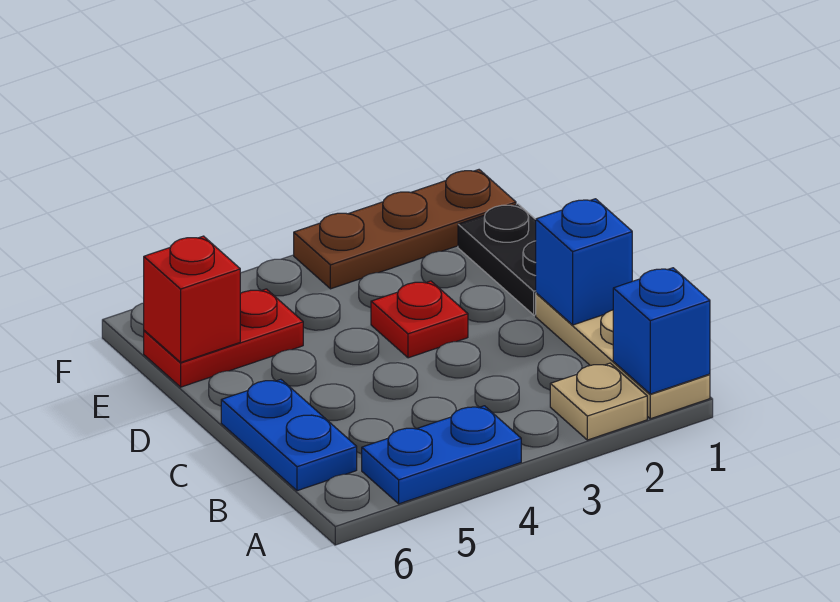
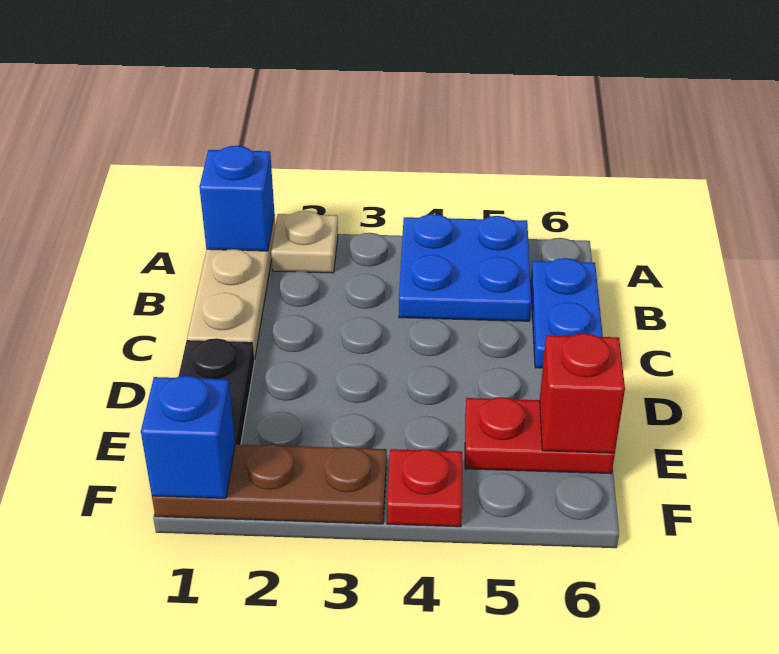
blue plate A4:A5 level 1 -> blue plate A4:B5 level 1
blue brick C1 level 2 -> blue brick F1 level 2
red plate D3 level 1 -> red plate F4 level 1

